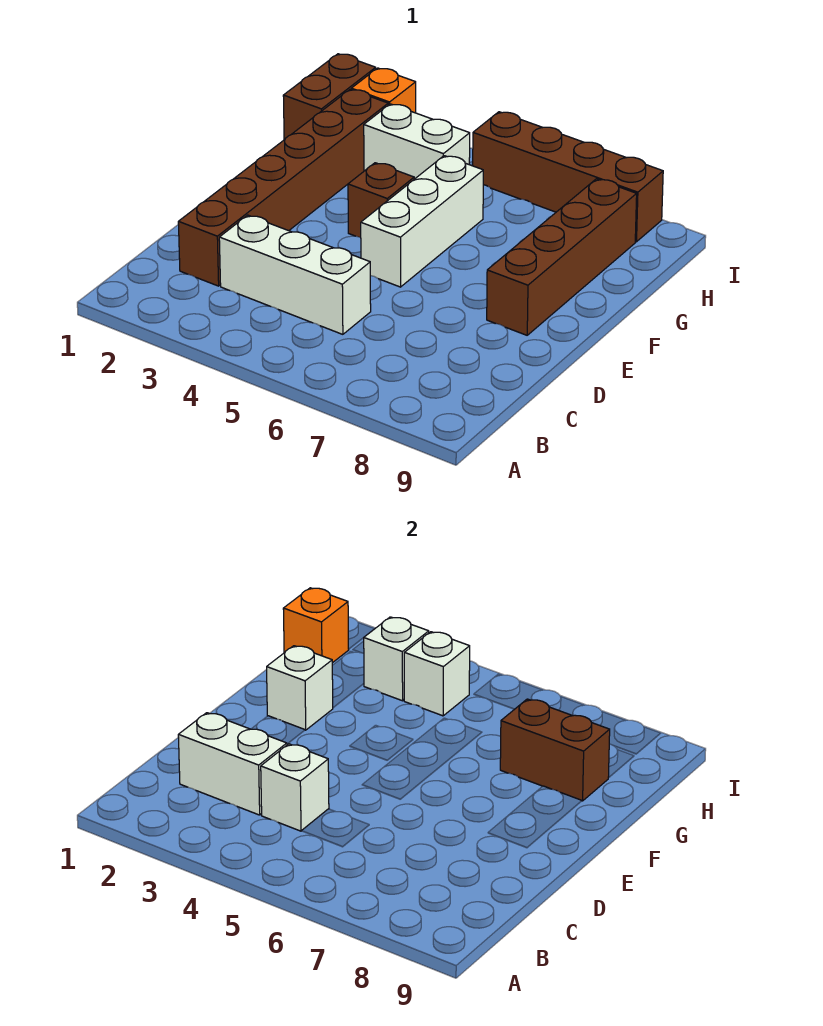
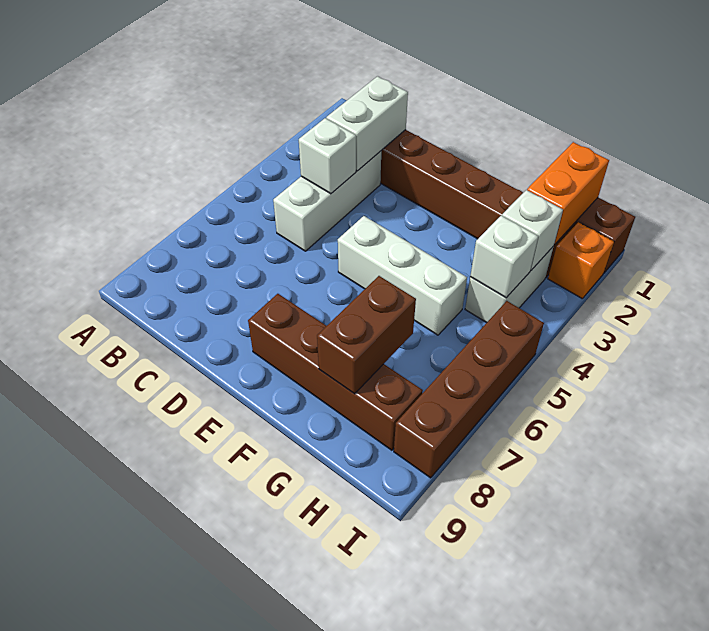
white brick F2 level 2 -> none
brown brick F4 level 1 -> none
orange brick H1 level 2 -> orange brick H1:H2 level 2

